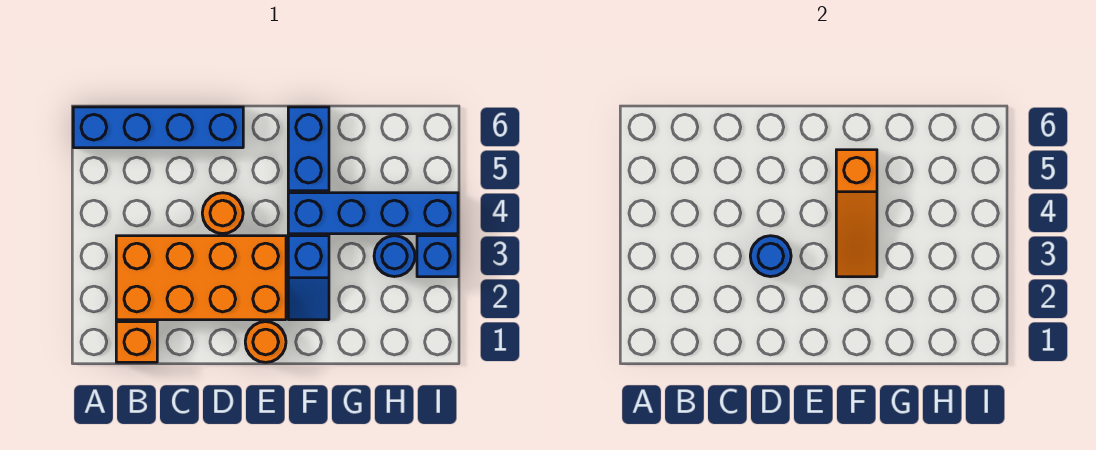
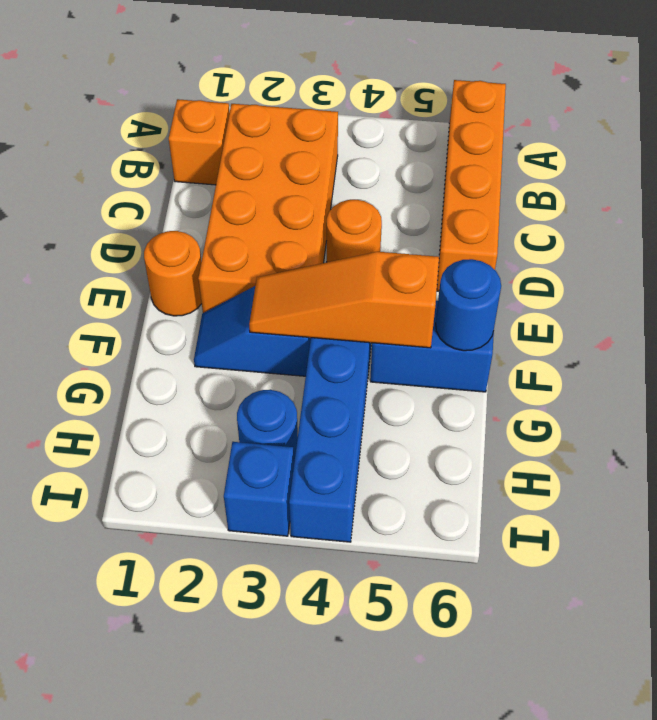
blue brick A6:D6 level 1 -> orange brick A6:D6 level 1
blue round brick D3 level 2 -> blue round brick F6 level 2

